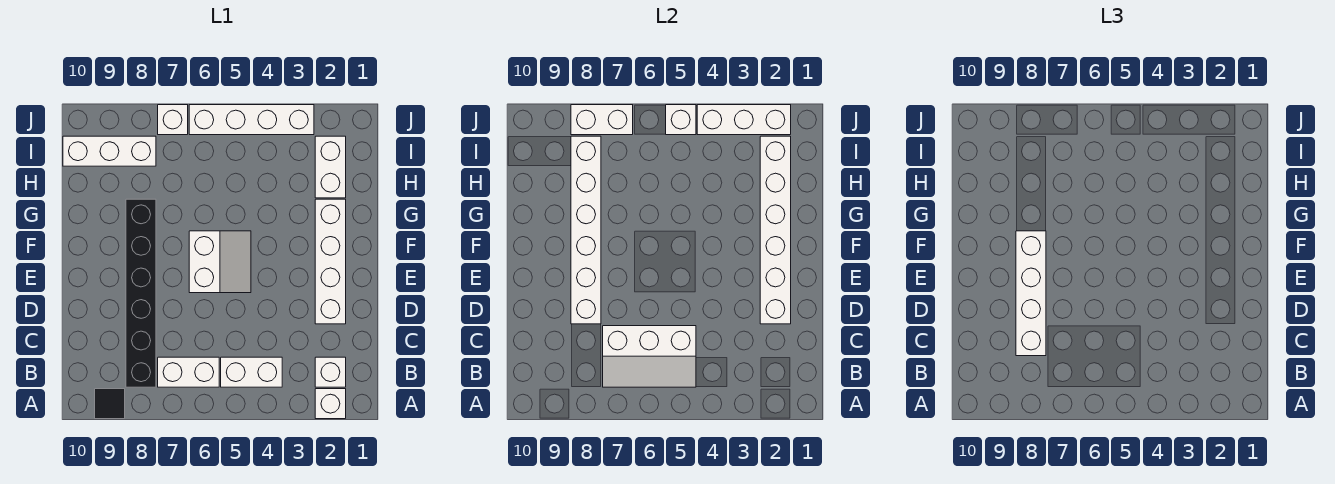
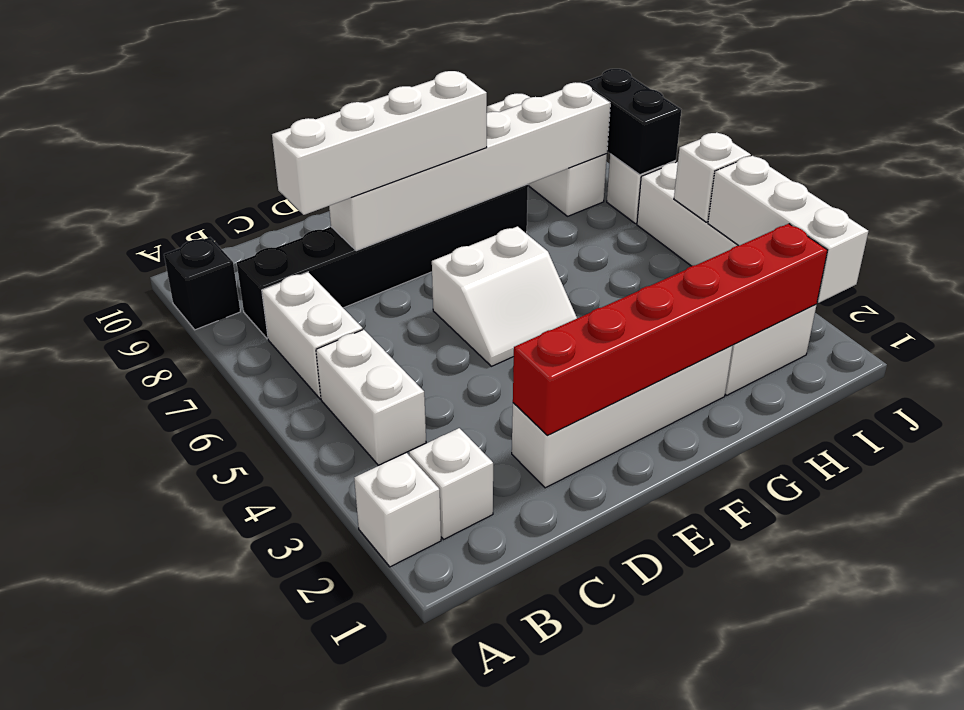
black tile A9 level 1 -> black brick A9 level 1
white slope B5:C7 level 2 top C -> none
white brick D2:I2 level 2 -> red brick D2:I2 level 2
white brick J7:J8 level 2 -> black brick J7:J8 level 2

